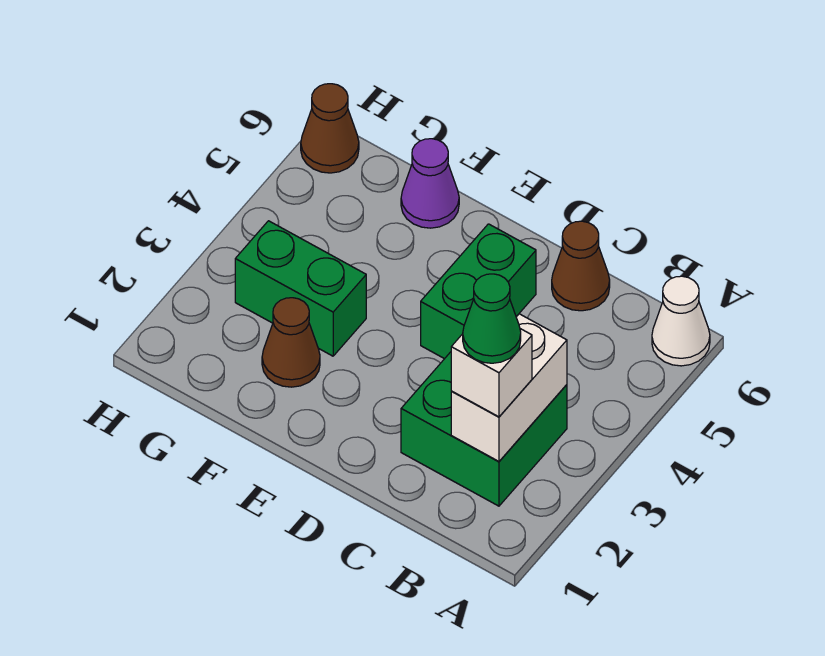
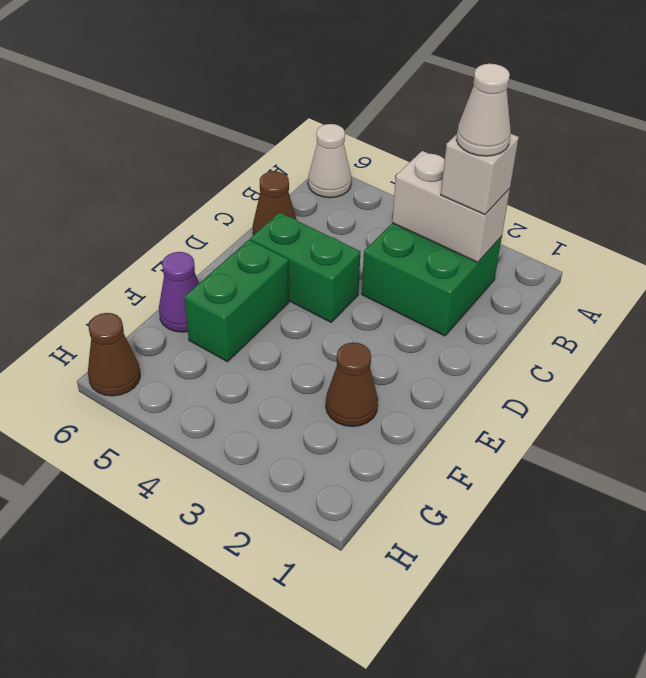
green cone B2 level 4 -> white cone B2 level 4
green brick F3:G3 level 1 -> green brick E5:F5 level 1

